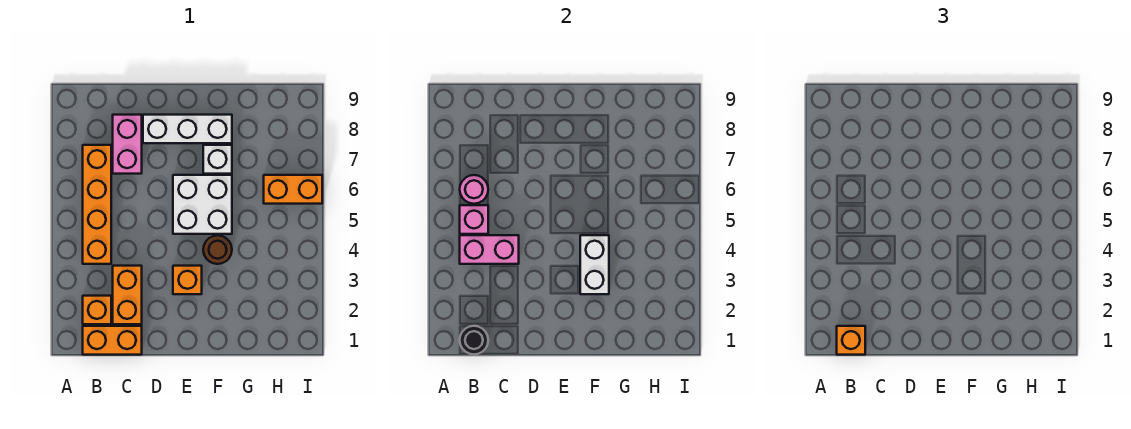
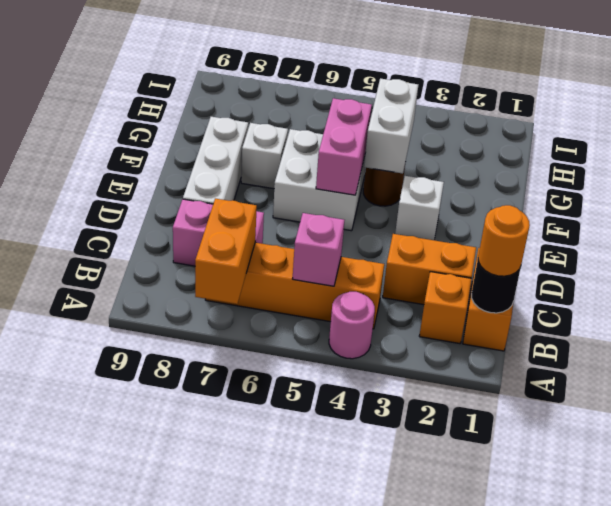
orange brick B1 level 3 -> orange round brick B1 level 3
pink brick B4:C4 level 2 -> pink brick E5:F5 level 2
pink round brick B6 level 2 -> pink round brick A4 level 1
orange brick E3 level 1 -> white brick E3 level 1
white brick F3:F4 level 2 -> white brick F4:G4 level 2
orange brick H6:I6 level 1 -> orange brick A7:B7 level 2

